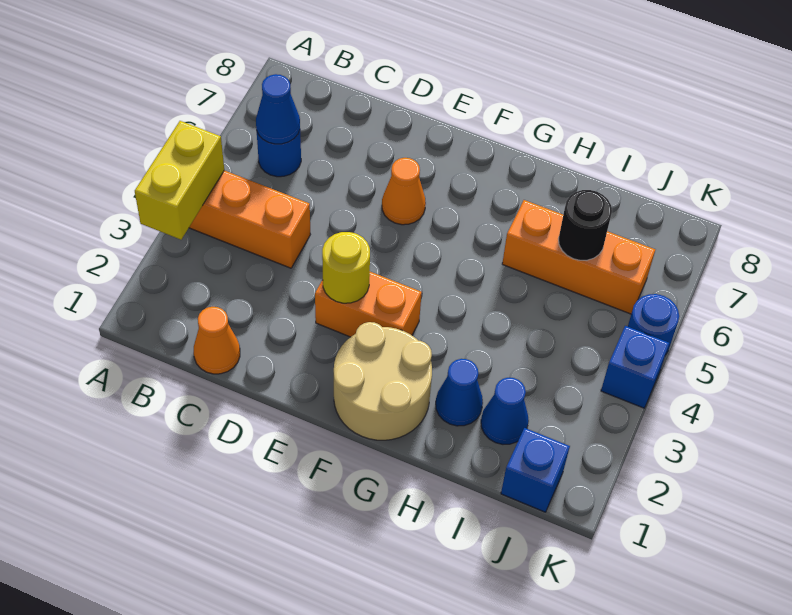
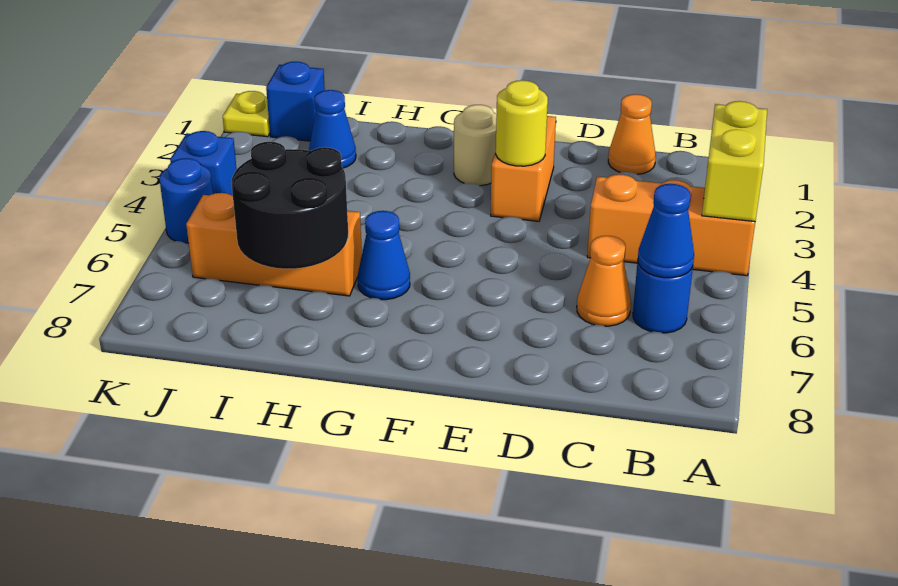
orange brick E3:F3 level 1 -> orange brick E2:E3 level 1
orange cone E6 level 1 -> orange cone C6 level 1
tan round brick F1:G2 level 1 -> tan round brick F2 level 1
blue cone H2 level 1 -> blue cone G6 level 1
black round brick I6 level 2 -> black round brick H6:I7 level 2
none -> yellow plate K1 level 1

